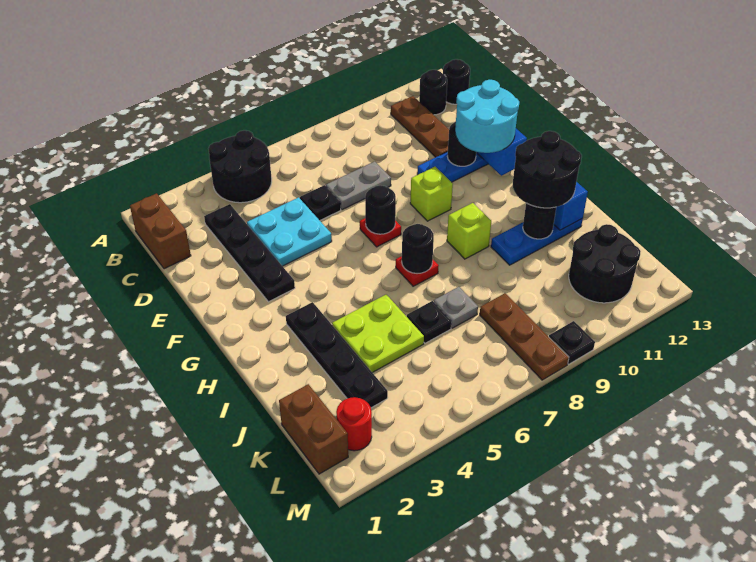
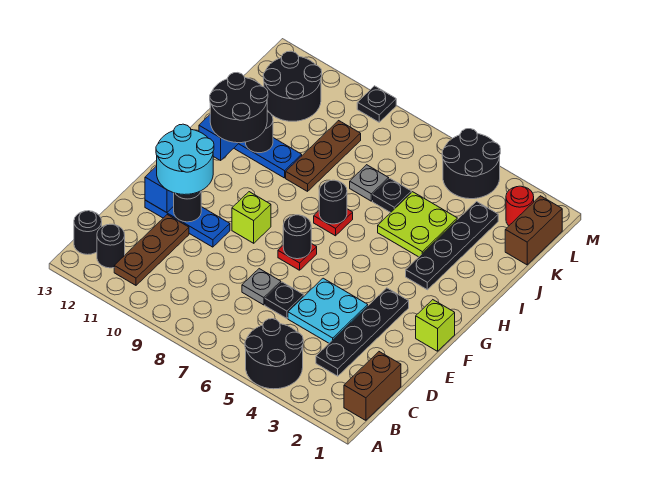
grey plate D7:D8 level 1 -> grey plate D7 level 1
lime brick H9 level 1 -> lime brick F1 level 1
brown plate K8:M8 level 1 -> brown plate I9:K9 level 1
none -> black round brick L4:M5 level 1

